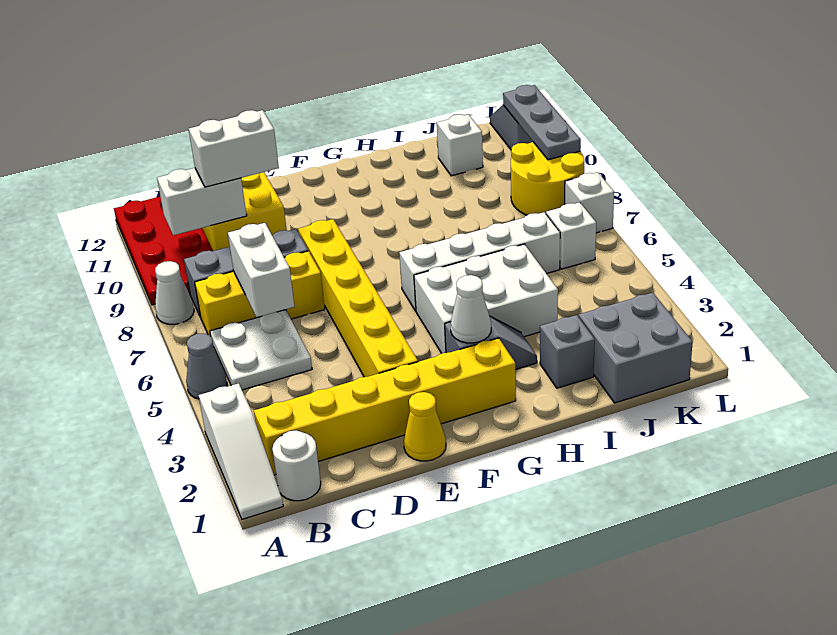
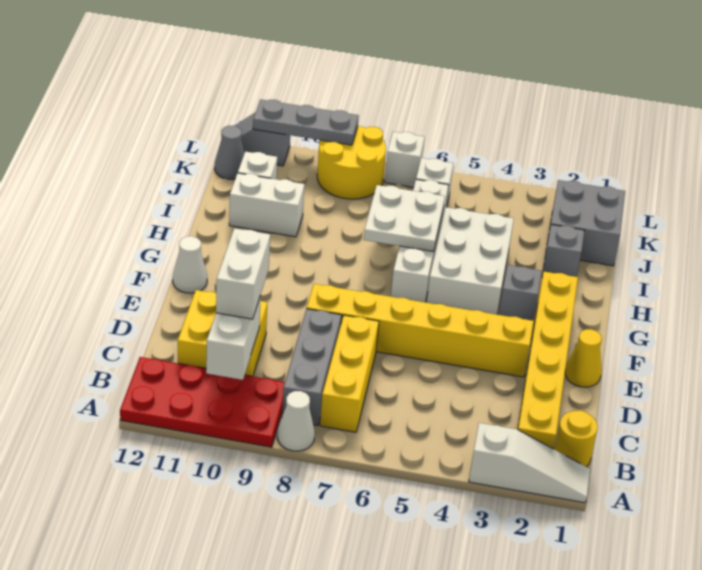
grey cone A5 level 1 -> grey cone K12 level 1
white round brick B1 level 1 -> yellow round brick B1 level 1
white plate B5:C6 level 1 -> white plate H6:I7 level 2
white brick C6:C7 level 2 -> white brick I10:I11 level 1
white cone G3 level 2 -> white cone F12 level 1

